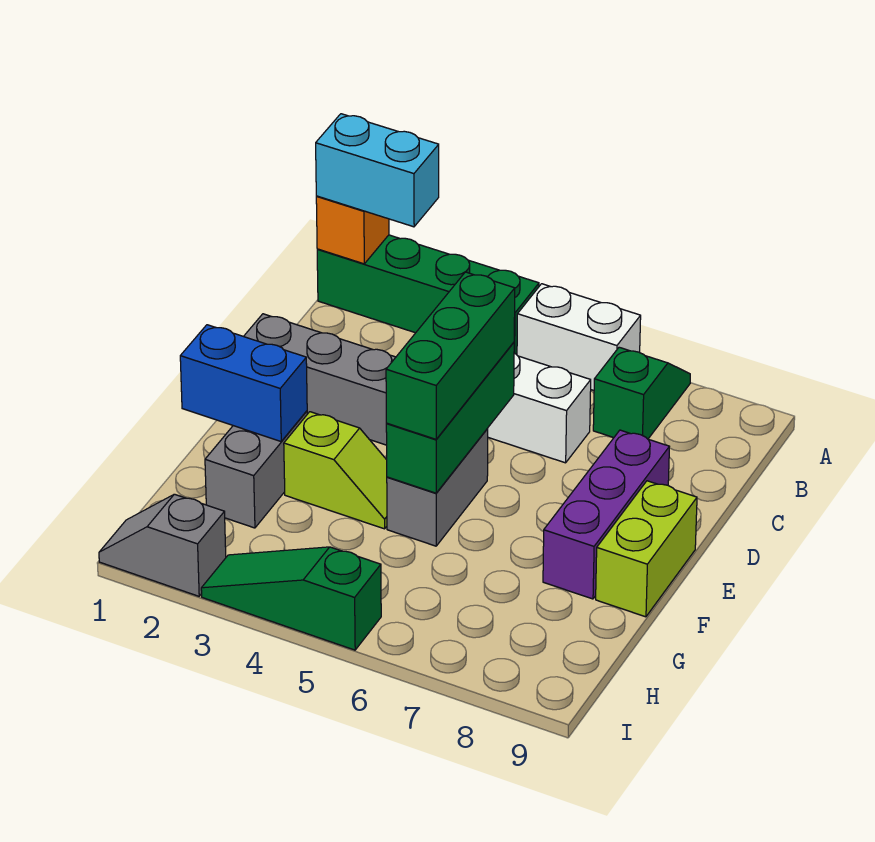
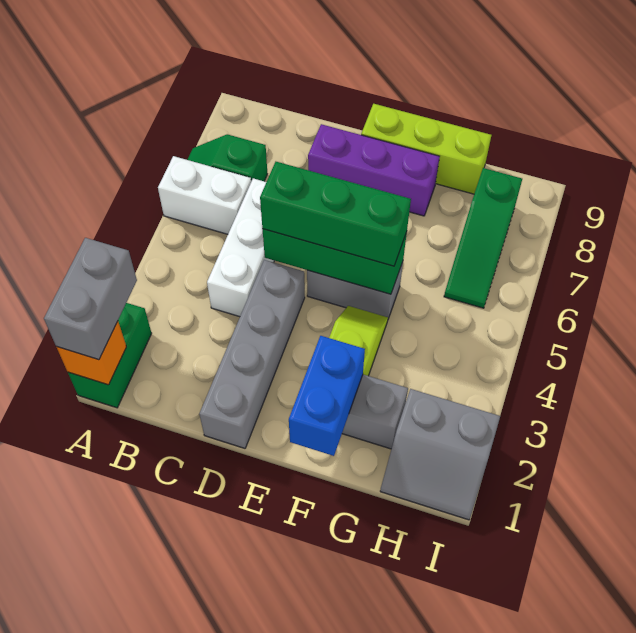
green brick A1:A4 level 1 -> green brick A1:A2 level 1
cyan brick A1:A2 level 3 -> grey brick A1:A2 level 3
white brick A5:A6 level 1 -> white brick A6:B6 level 1
lime brick E9:F9 level 1 -> lime brick E9:G9 level 1
grey slope I1:I2 level 1 top 2 -> grey slope H1:I2 level 1 top 2
green slope I3:I5 level 1 top 5 -> green slope H6:H8 level 1 top 8

